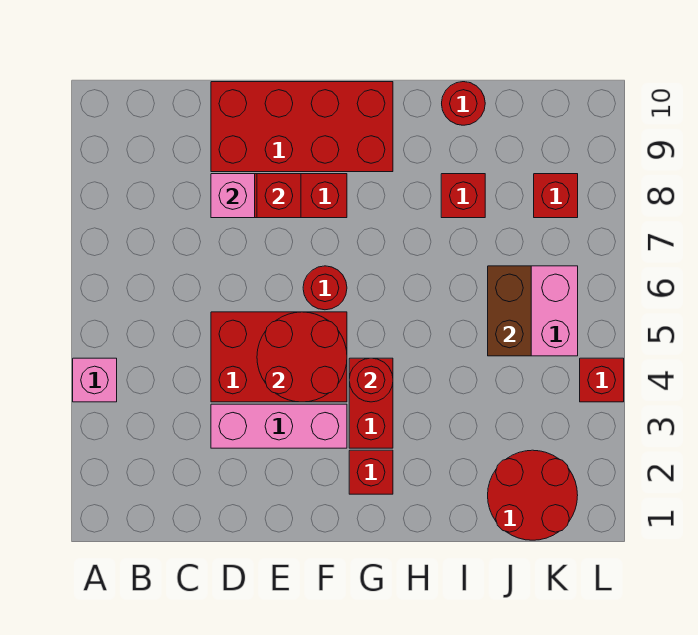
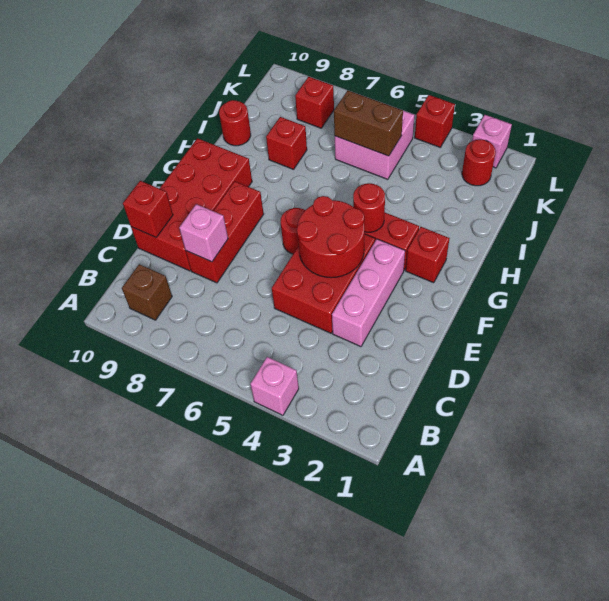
none -> brown brick B9 level 1
red brick E8 level 2 -> red brick D10 level 2
red round brick J1:K2 level 1 -> red round brick K2 level 1
none -> pink brick L2 level 1

